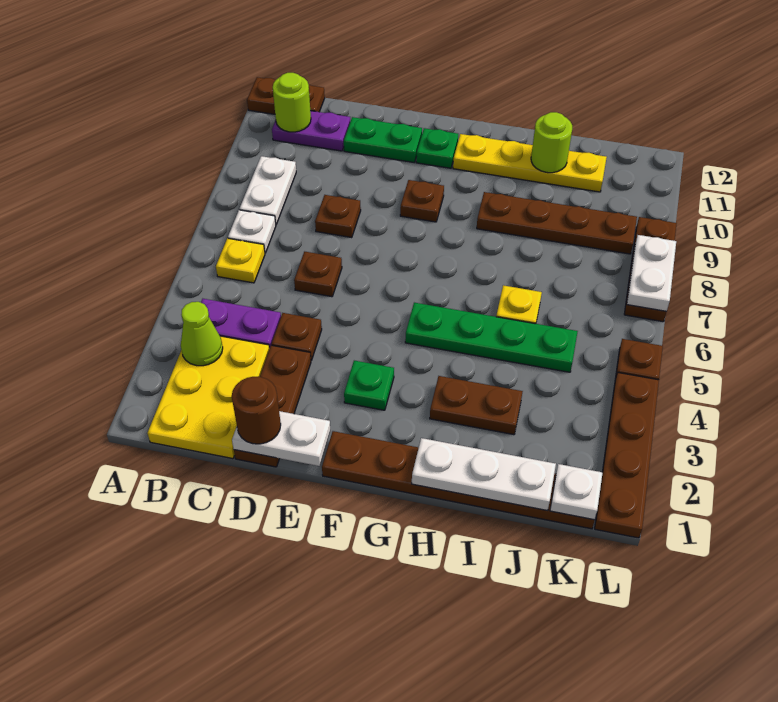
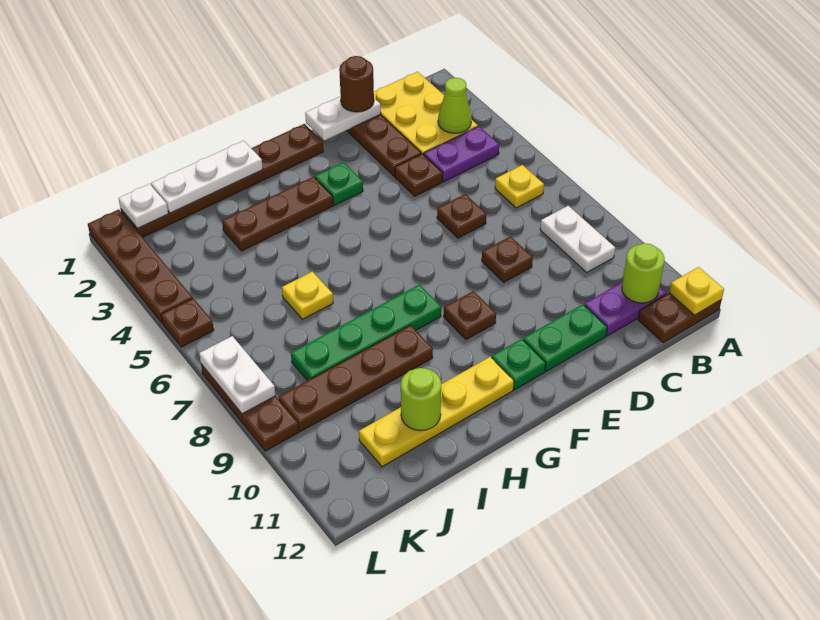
none -> yellow plate A12 level 2
white plate B7 level 1 -> none
green plate G5:J5 level 1 -> green plate G8:J8 level 1
brown plate H3:I3 level 1 -> brown plate G3:I3 level 1

